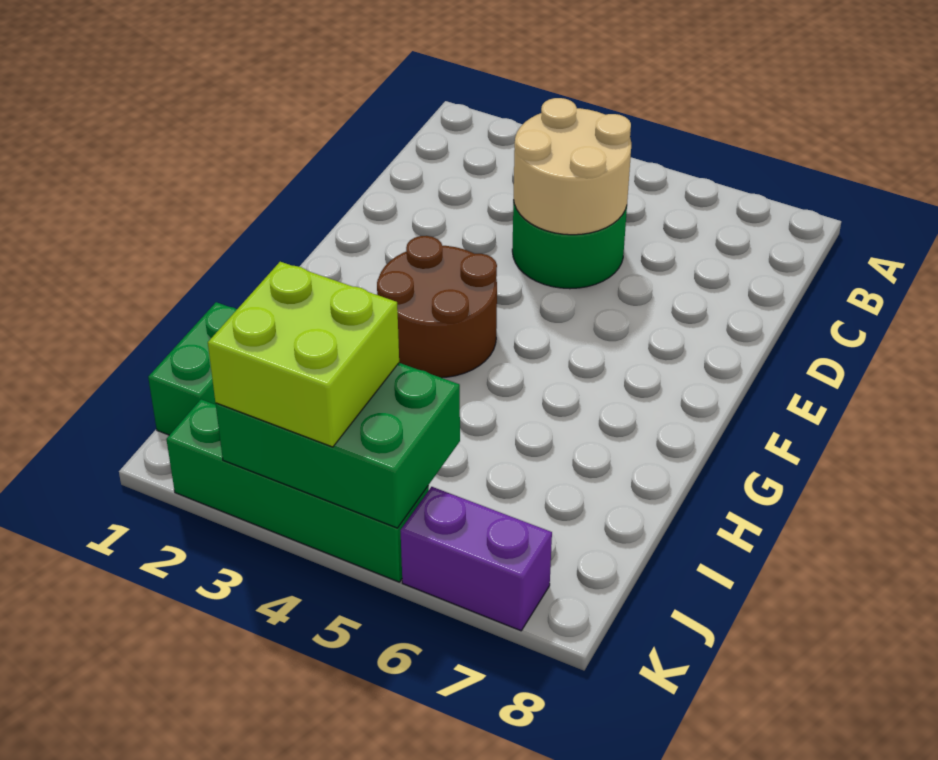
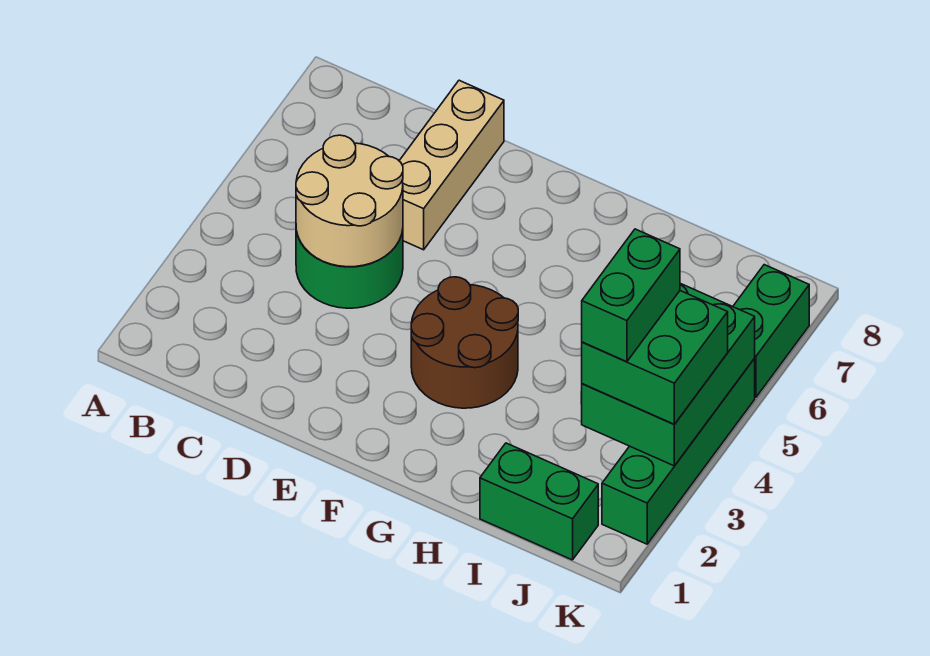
none -> tan brick D6:D8 level 1
lime brick J3:K4 level 3 -> green brick J3:K4 level 3
none -> green brick J3:J4 level 4
purple brick K6:K7 level 1 -> green brick K6:K7 level 1

